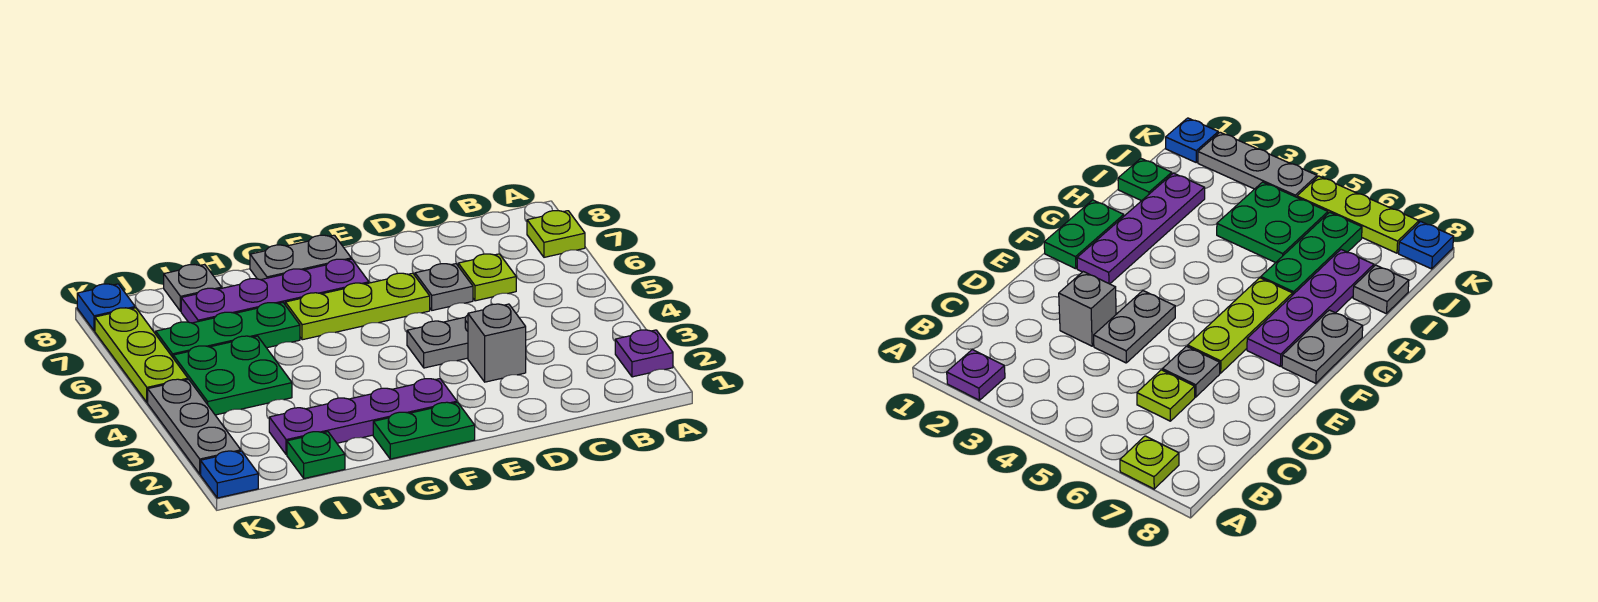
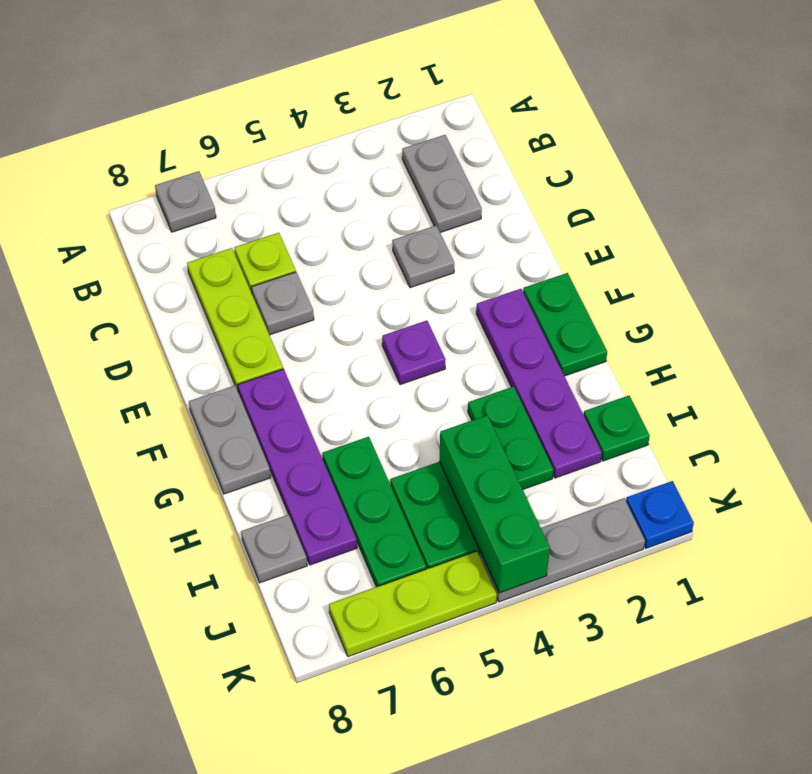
purple plate A2 level 1 -> purple plate F4 level 1
lime plate A7 level 1 -> grey plate A7 level 1
grey brick D3 level 1 -> grey plate D3 level 1
grey plate D4:E4 level 1 -> grey plate B2:C2 level 1
lime plate E6:G6 level 1 -> lime plate C7:E7 level 1
none -> green plate H3:I3 level 1
none -> green brick I4:K4 level 2
blue plate K8 level 1 -> none

